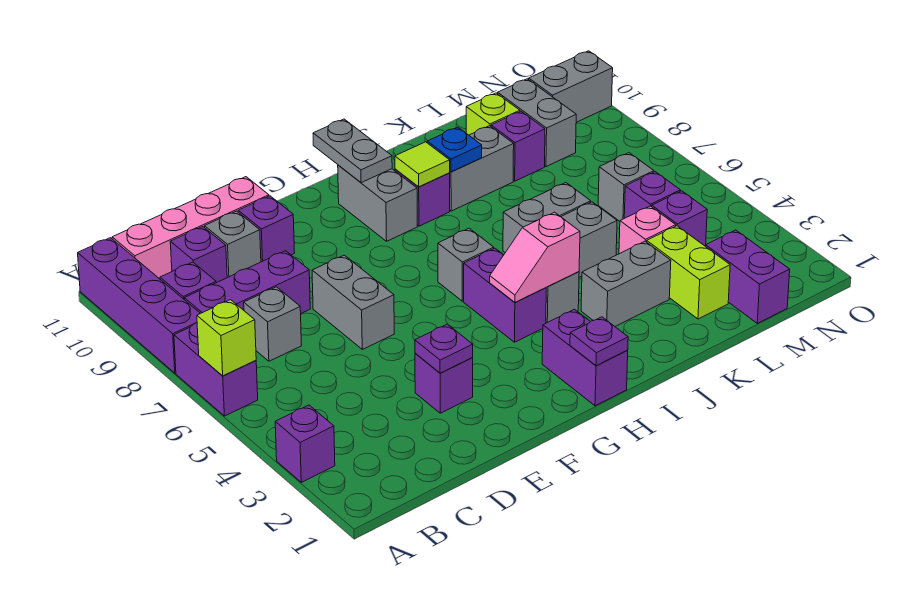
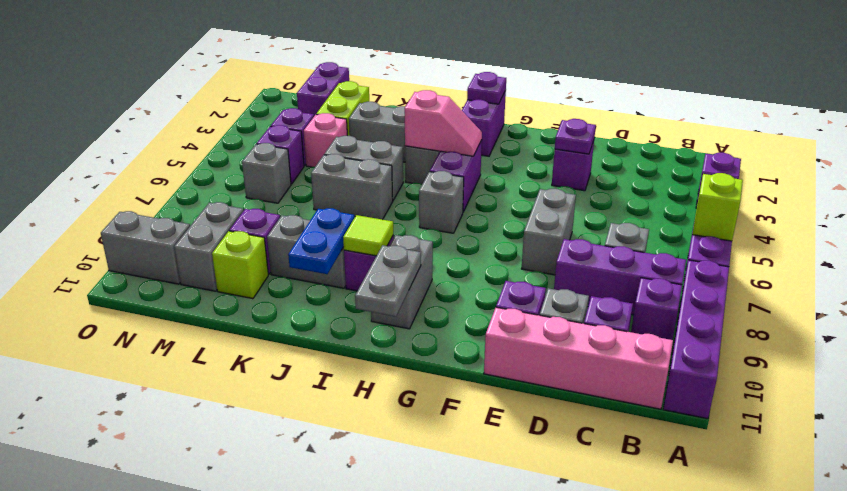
blue plate J9 level 2 -> blue plate J9:J10 level 2

